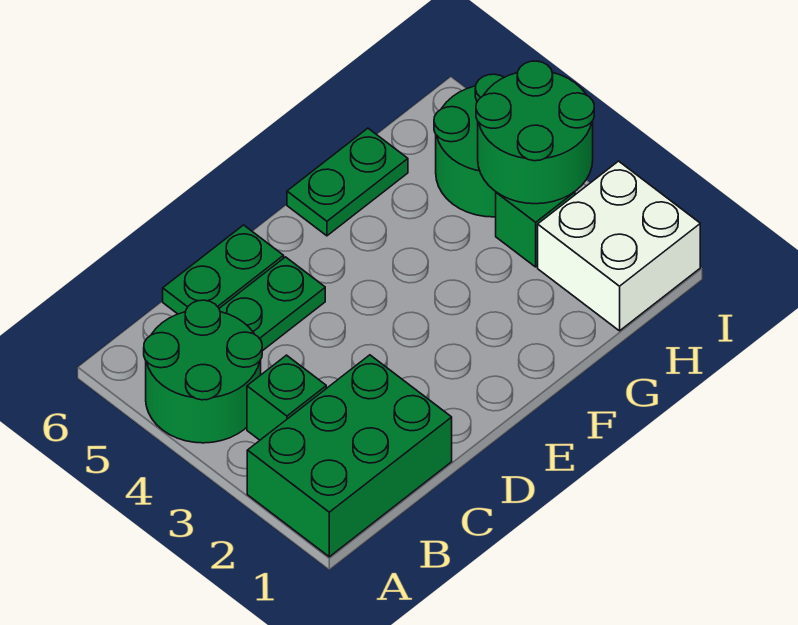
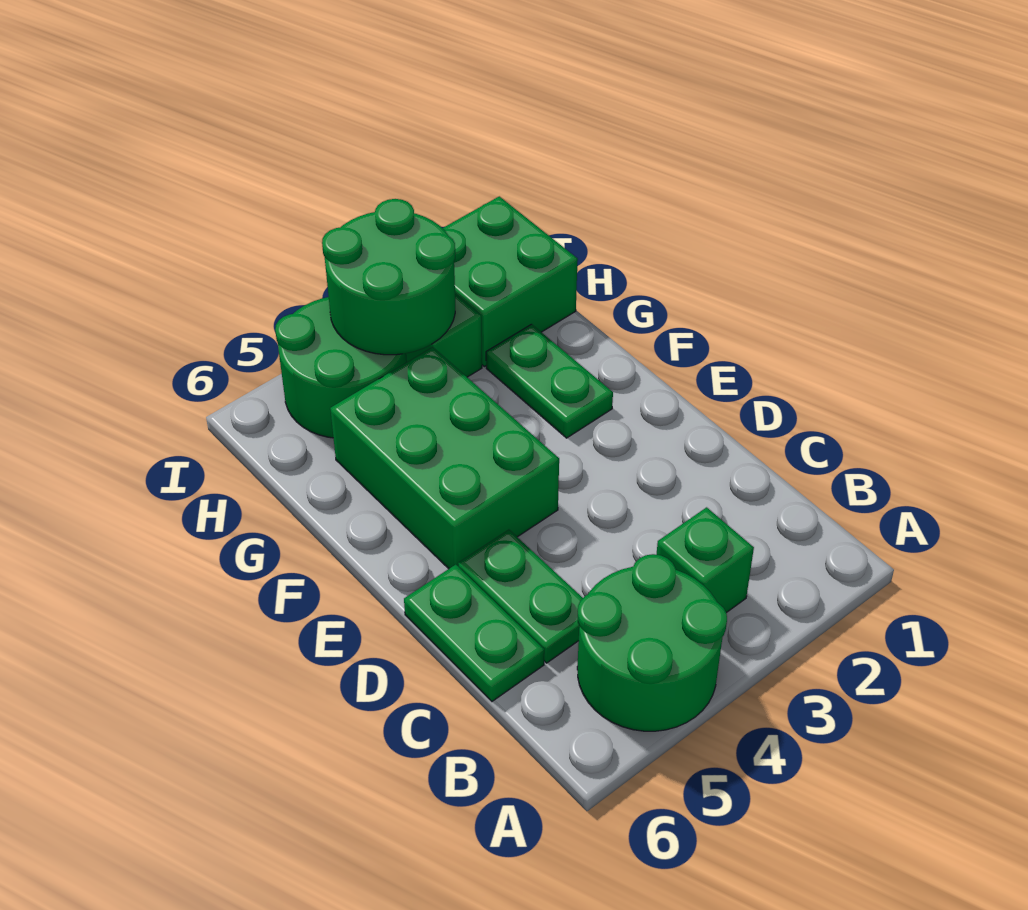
green brick A1:C2 level 1 -> green brick E4:G5 level 1
green plate F6:G6 level 1 -> green plate F2:G2 level 1
white brick H1:I2 level 1 -> green brick H1:I2 level 1

